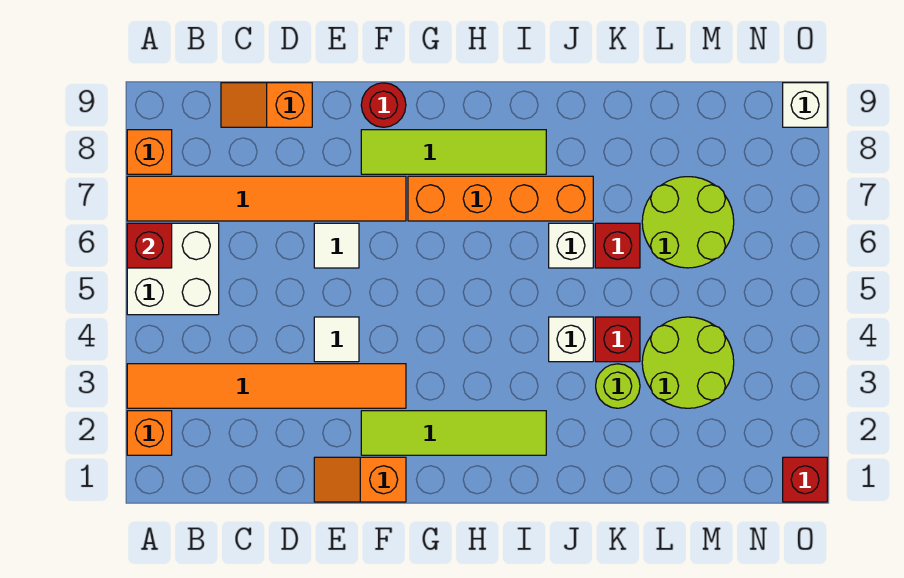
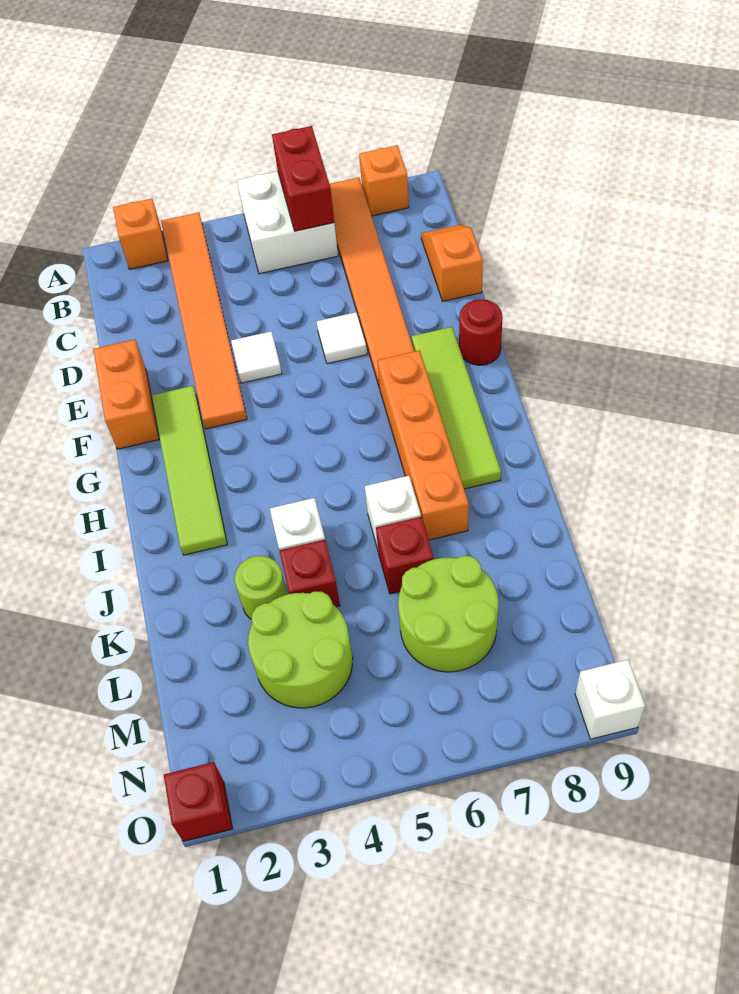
red brick A6 level 2 -> red brick A6:B6 level 2
orange slope E1:F1 level 1 top F -> orange brick E1:F1 level 1

